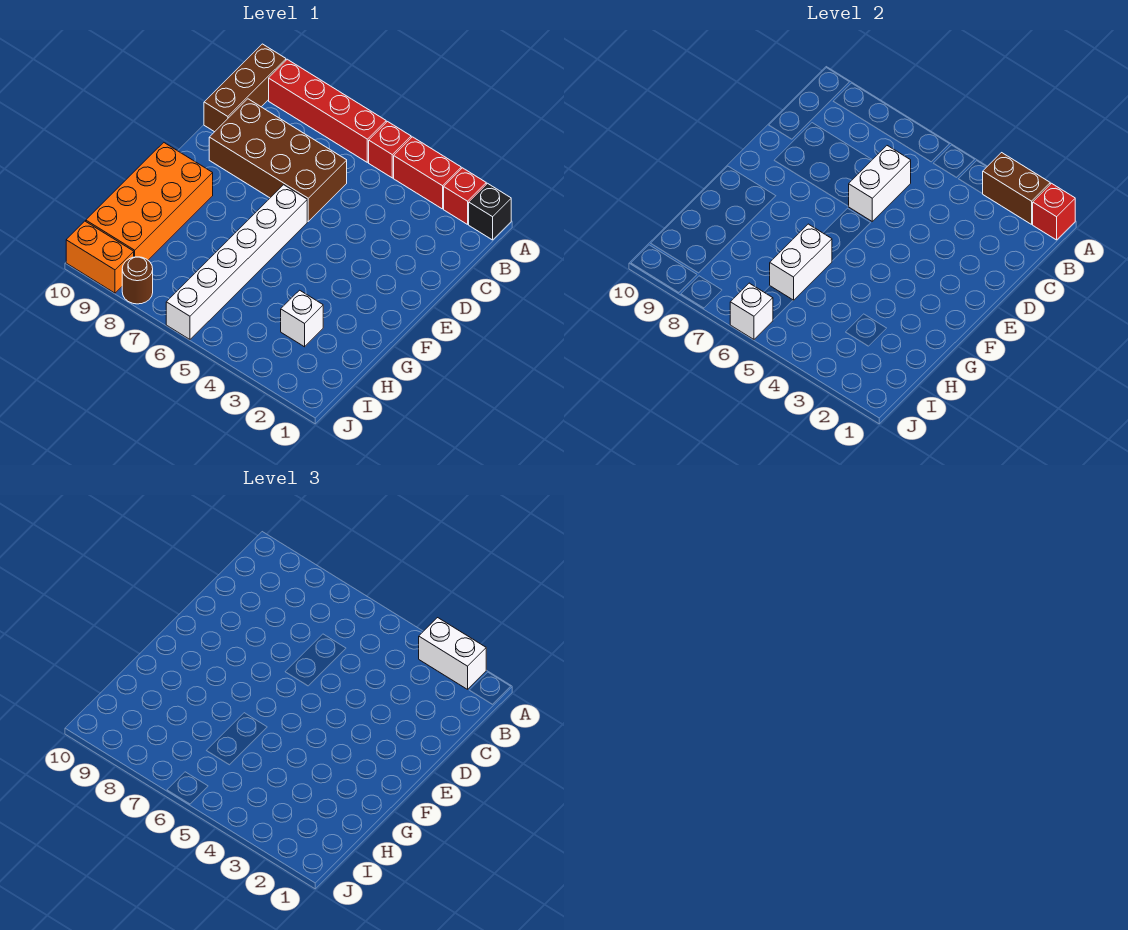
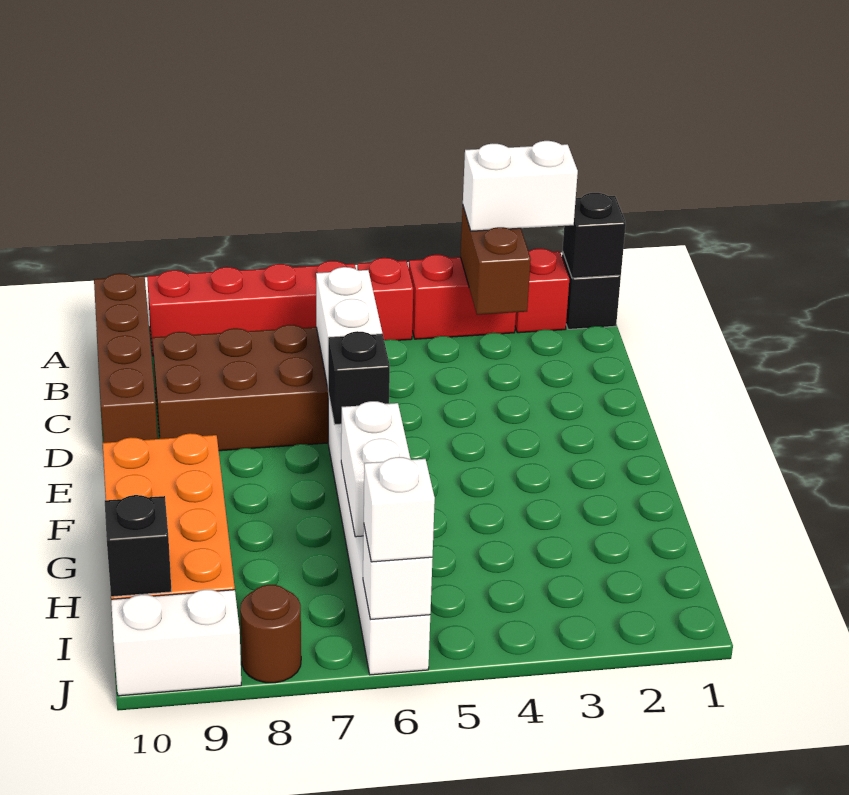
red brick A1 level 2 -> black brick A1 level 2
brown brick A2:A3 level 2 -> brown brick A3:B3 level 2
brown brick A10:C10 level 1 -> brown brick A10:D10 level 1
none -> black brick E6 level 2
white brick H3 level 1 -> white brick J6 level 3
none -> black brick I10 level 2
orange brick J9:J10 level 1 -> white brick J9:J10 level 1

